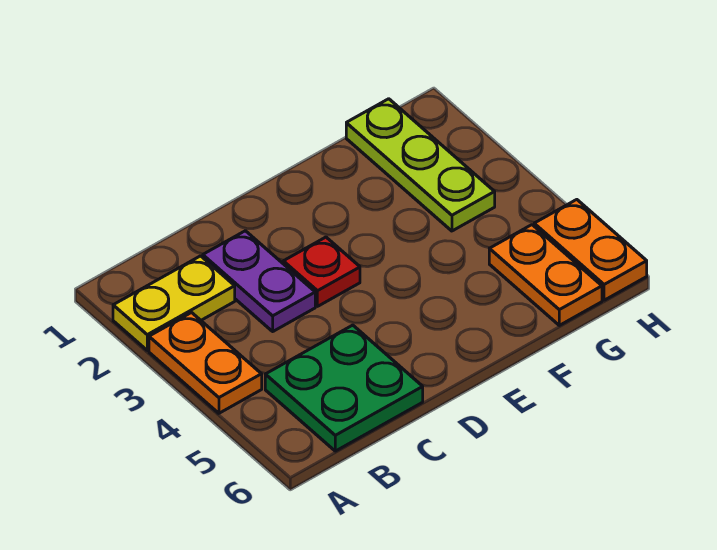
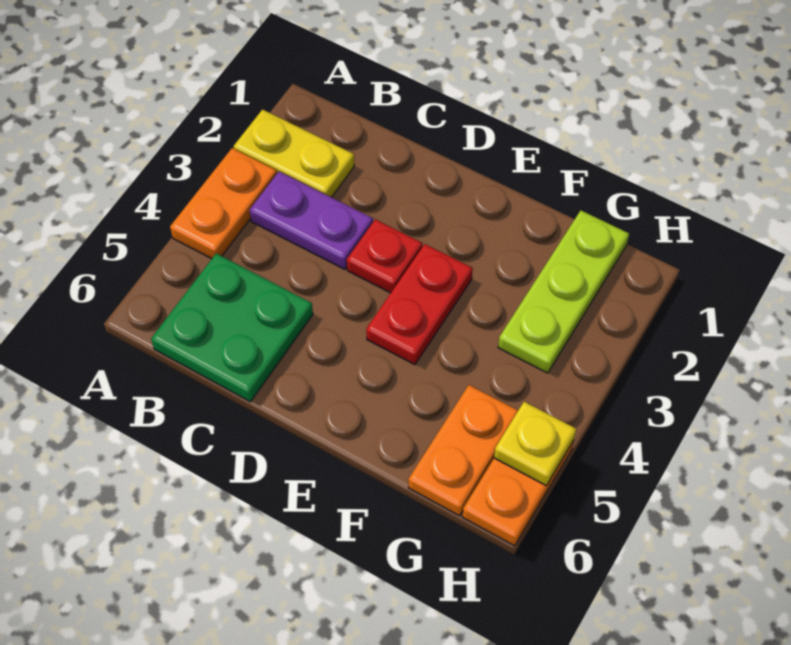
purple plate C2:C3 level 1 -> purple plate B3:C3 level 1
none -> red plate E3:E4 level 1
none -> yellow plate H5 level 2

